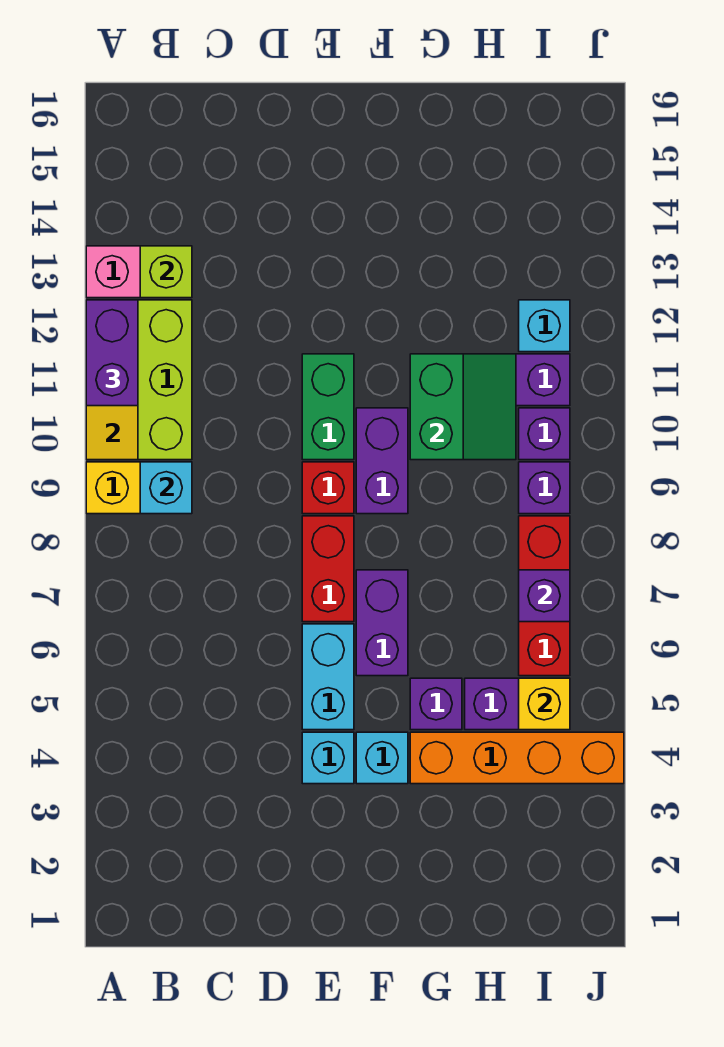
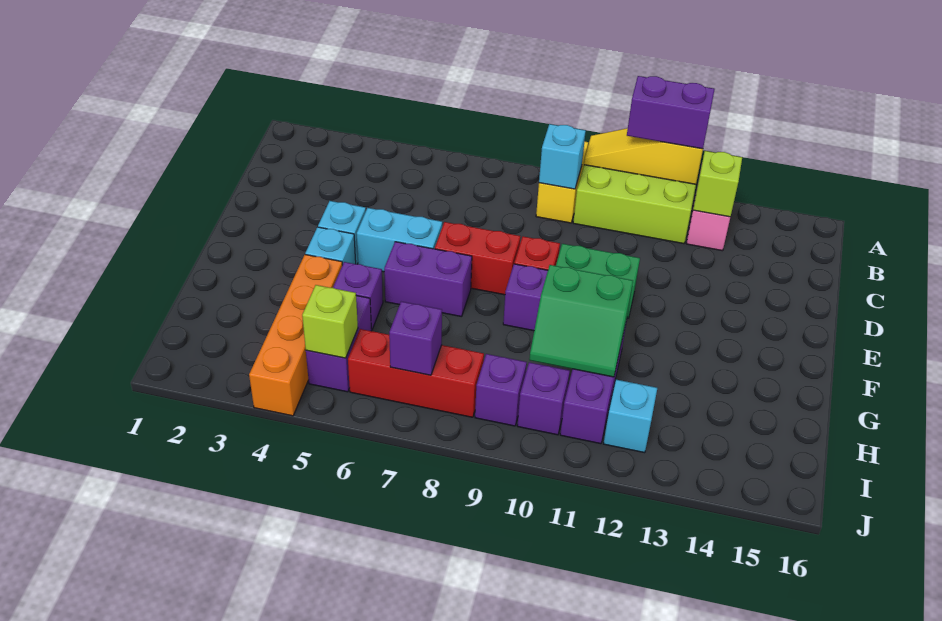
yellow brick I5 level 2 -> lime brick I5 level 2

